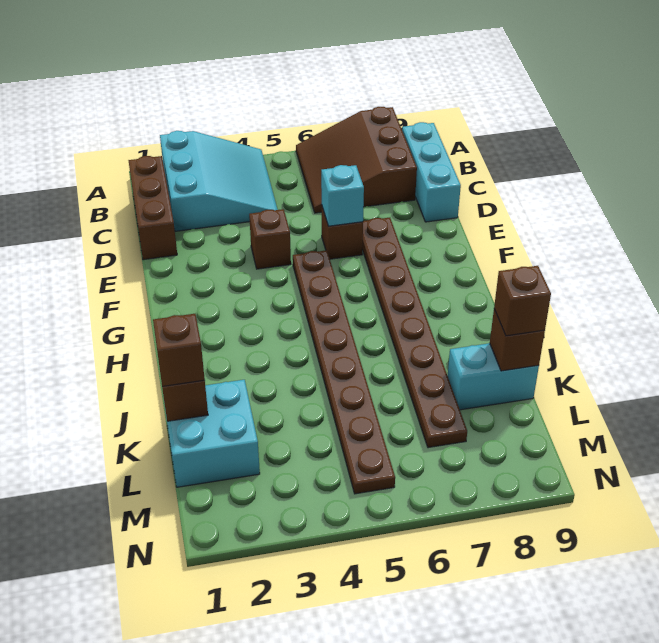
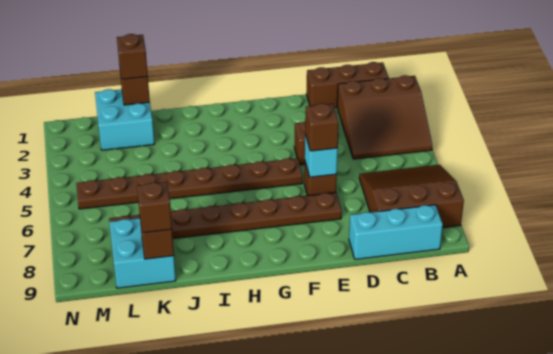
cyan slope A2:C4 level 1 top 2 -> brown slope A2:C4 level 1 top 2
none -> brown brick E6 level 3
cyan brick K8:K9 level 1 -> cyan brick K8:L9 level 1

